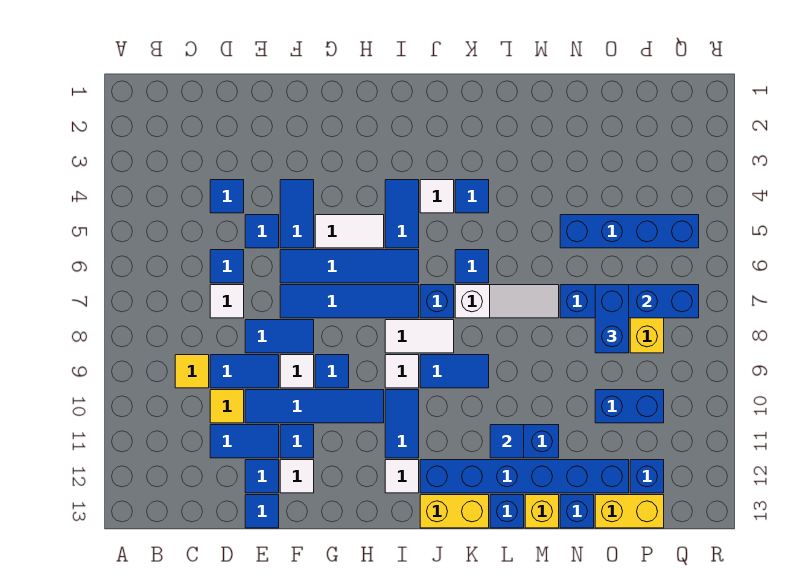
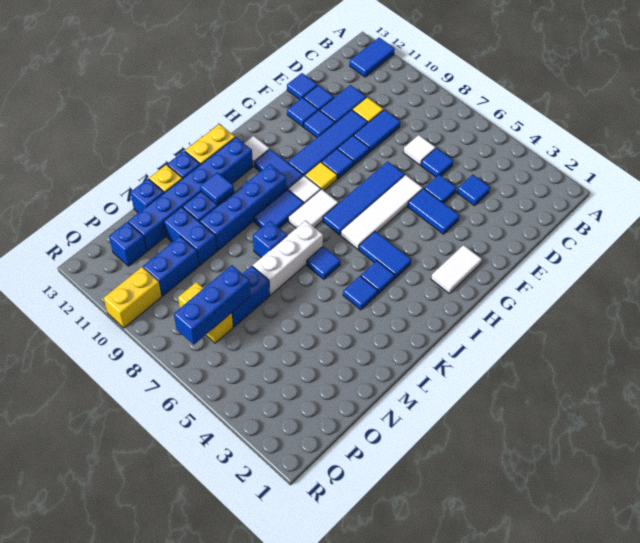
yellow tile C9 level 1 -> yellow tile H9 level 1
blue tile E8:F8 level 1 -> blue tile A12:B12 level 1
blue tile F6:I6 level 1 -> white tile F6:I6 level 1
white tile F9 level 1 -> blue tile F9 level 1
white tile F12 level 1 -> blue tile F12 level 1
white tile G5:H5 level 1 -> white tile G2:H2 level 1
white tile J4 level 1 -> blue tile J4 level 1
blue brick J7 level 1 -> blue brick L8 level 1
white slope K7:M7 level 1 top K -> white brick K7:M7 level 1
blue brick N5:Q5 level 1 -> blue brick J10:M10 level 1
blue brick O7:O8 level 3 -> blue brick N10:N11 level 1
yellow brick O13:P13 level 1 -> yellow brick Q10:R10 level 1

